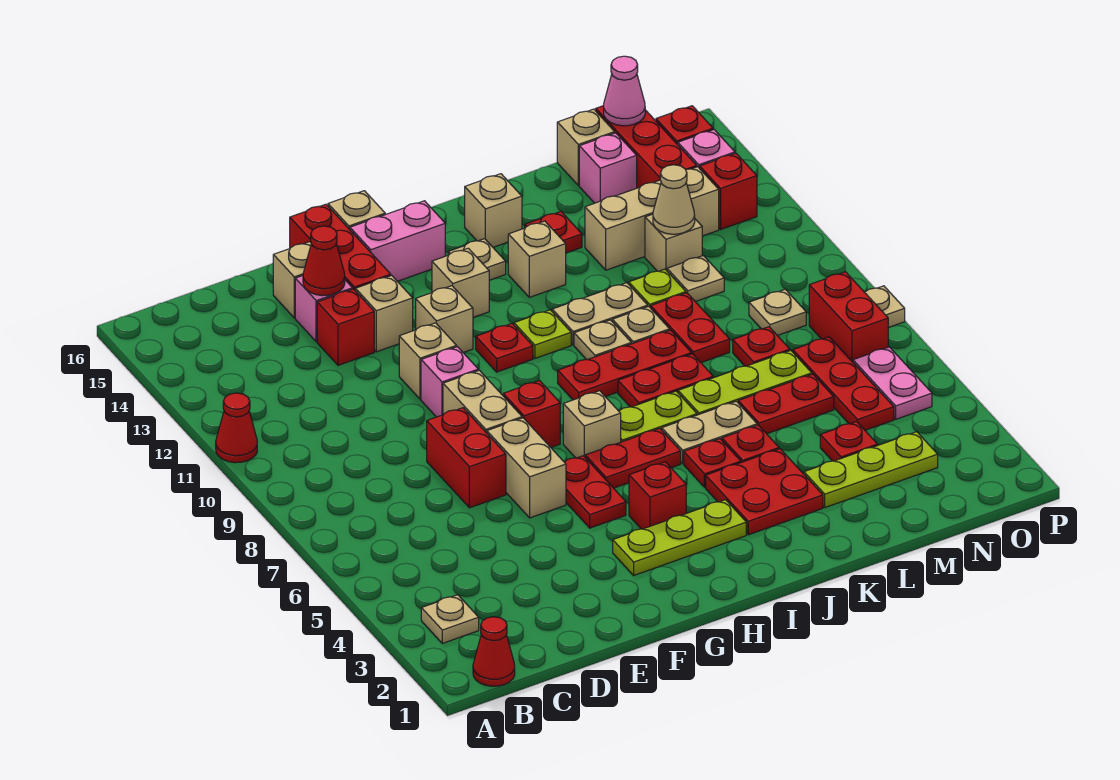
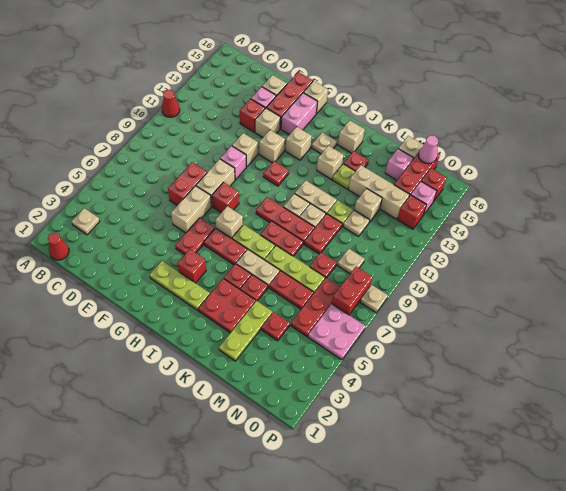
red cone E14 level 2 -> none
pink brick G15:H15 level 1 -> pink brick G14:G15 level 1
lime plate I11 level 1 -> lime plate K13 level 1
lime plate L3:N3 level 1 -> lime plate L2:L4 level 1
tan cone M12 level 2 -> none
pink plate O5:O6 level 1 -> pink plate O5:P6 level 1

